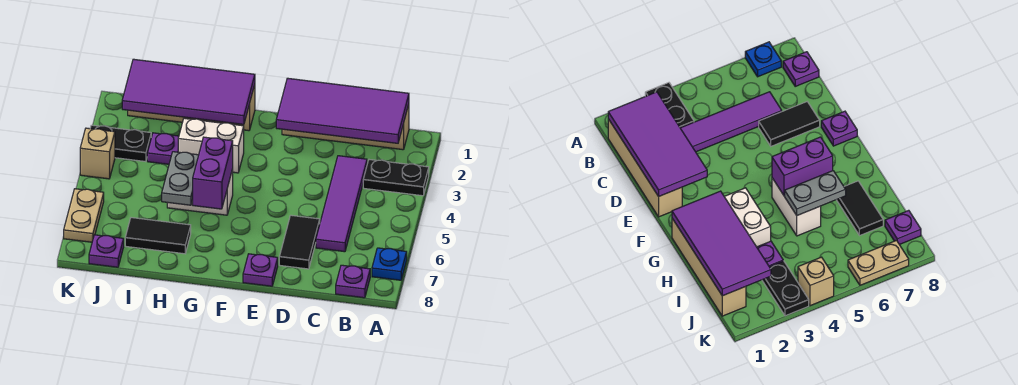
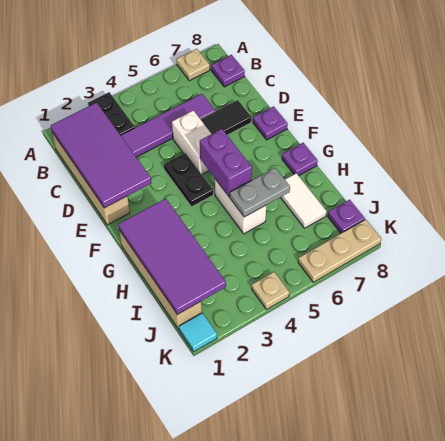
blue plate A7 level 1 -> tan plate A7 level 1
white brick G3:H3 level 1 -> white brick D5:E5 level 1
purple brick G5:G6 level 2 -> purple brick F5:G5 level 2
black tile H7:I7 level 1 -> white tile H7:I7 level 1
purple plate I3 level 1 -> purple plate G8 level 1
black plate J3:K3 level 1 -> black plate E4:F4 level 1
none -> cyan tile K1 level 1
tan brick K4 level 1 -> tan plate K4 level 1
tan plate K6:K7 level 1 -> tan plate K6:K8 level 1

